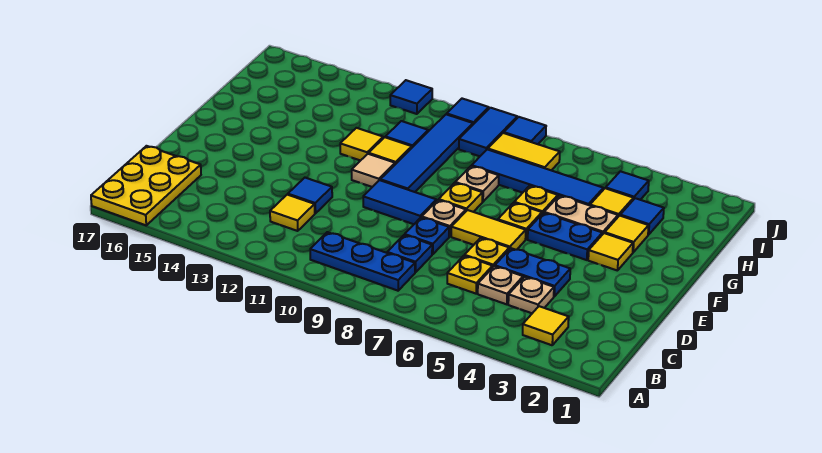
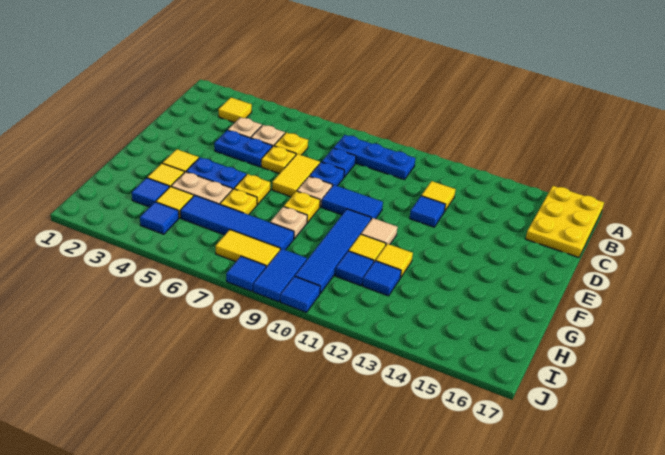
yellow tile E6:E7 level 1 -> yellow tile D7:E7 level 1
blue tile J12 level 1 -> blue tile H12 level 1

